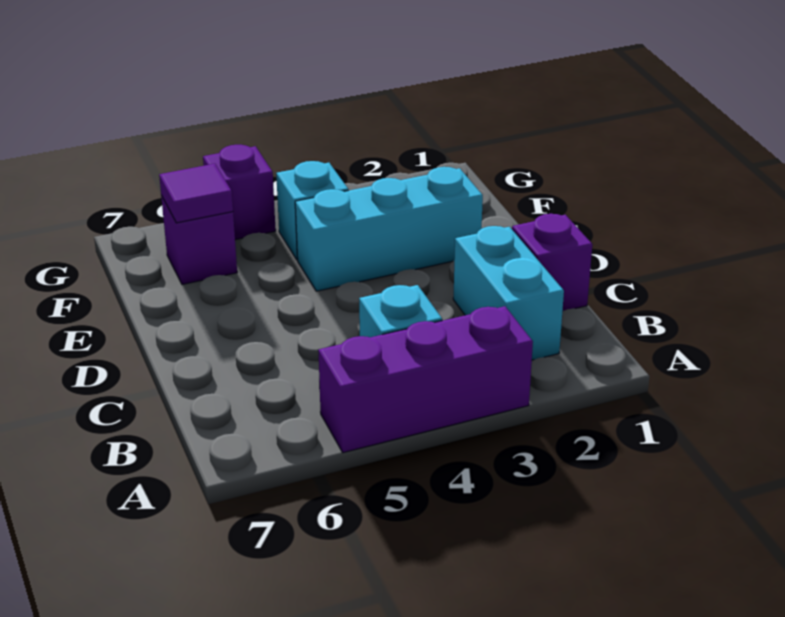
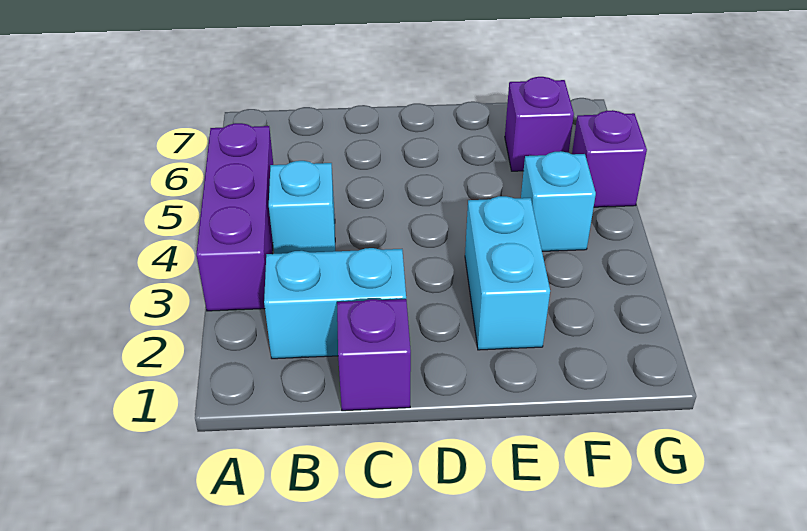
cyan brick E2:E4 level 1 -> cyan brick E2:E3 level 1
purple tile F6 level 2 -> none

